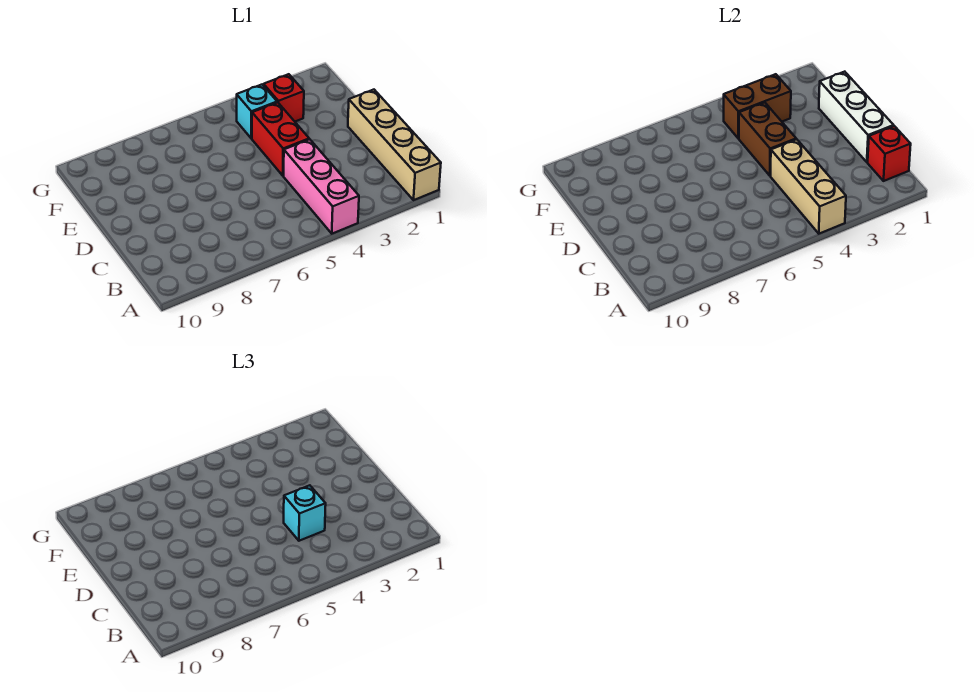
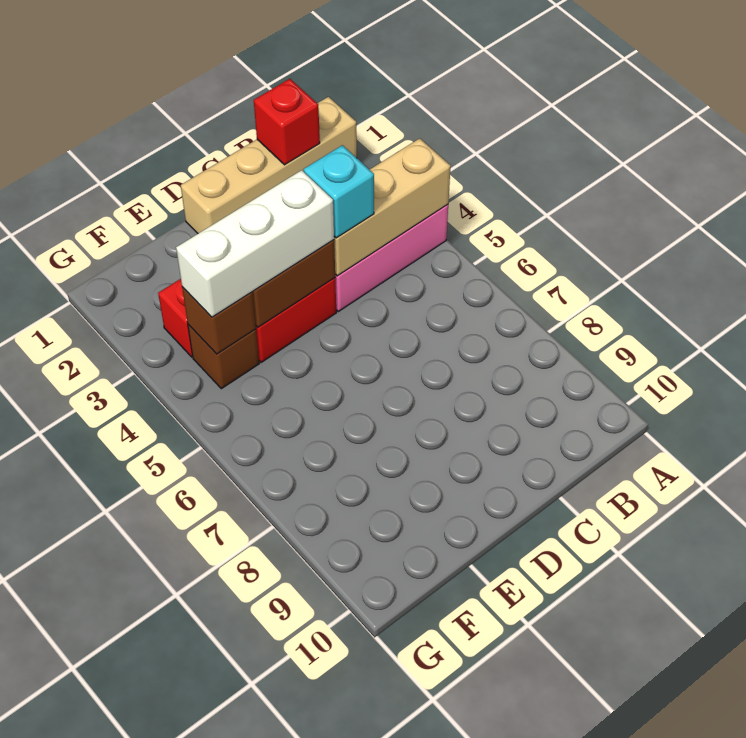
white brick C1:E1 level 2 -> white brick D4:F4 level 3
brown brick F3:F4 level 2 -> brown brick F4 level 2
cyan brick F4 level 1 -> brown brick F4 level 1

